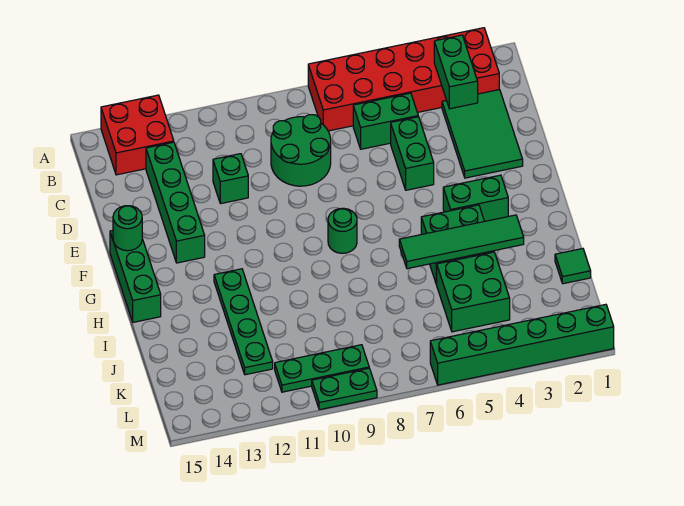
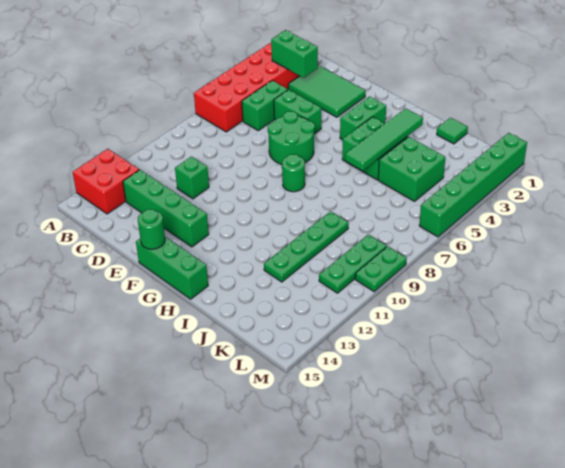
green round brick C8:D9 level 1 -> green round brick E6:F7 level 1
green plate H12:K12 level 1 -> green plate J9:J12 level 1

